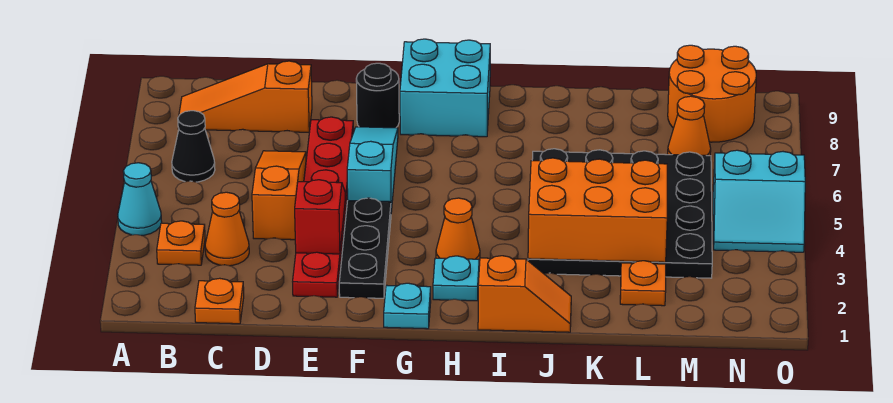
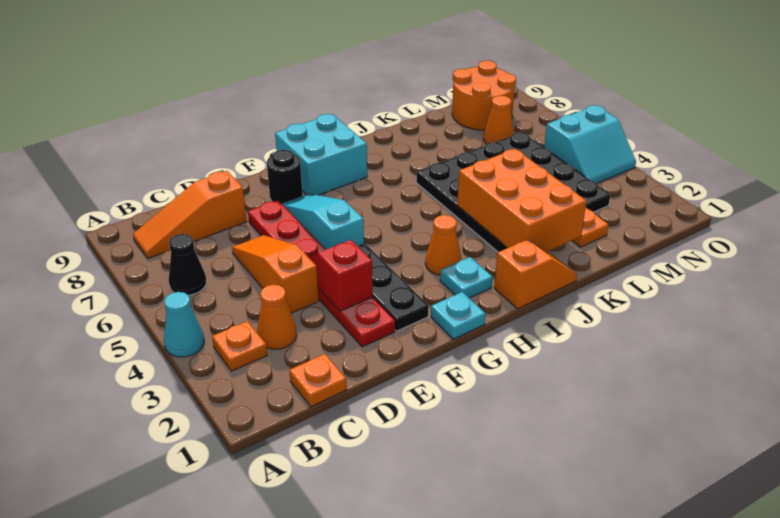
orange brick J3:L4 level 2 -> orange brick J2:K4 level 2

